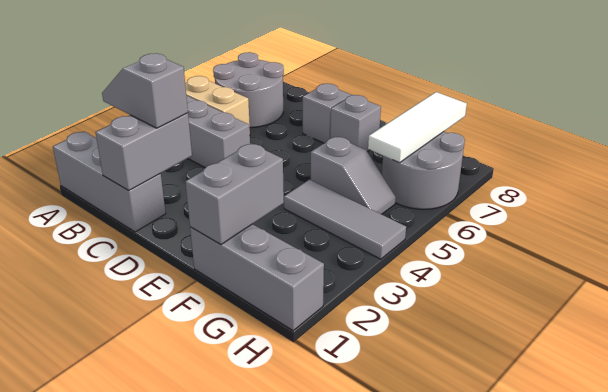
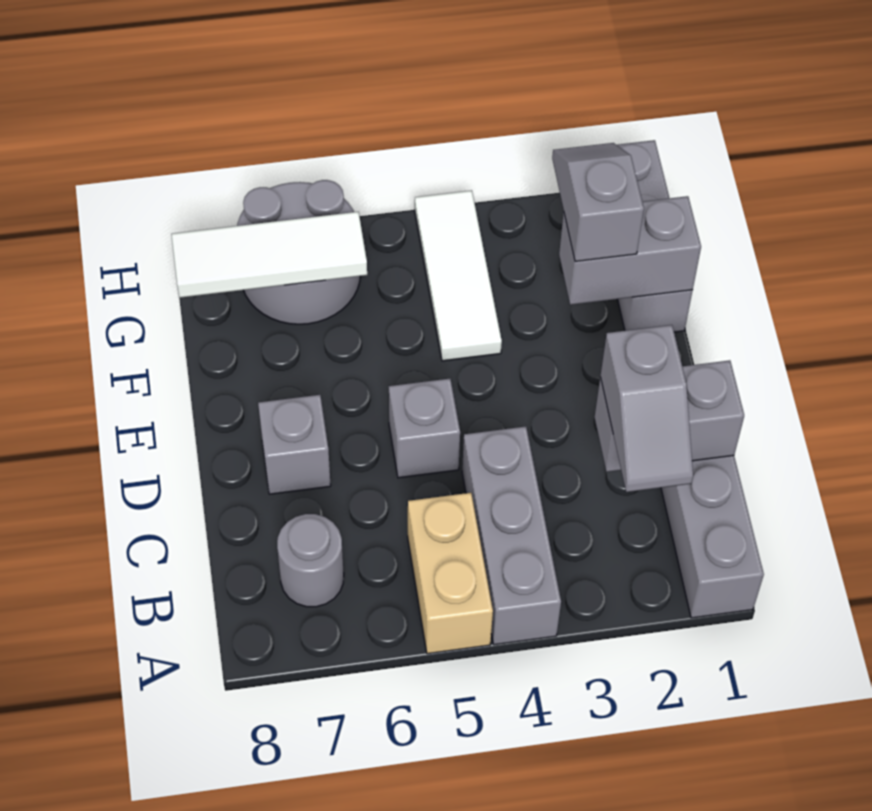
grey round brick A6:B7 level 1 -> grey round brick B7 level 1
grey brick E7 level 1 -> grey brick D5 level 1
grey tile F4:H4 level 1 -> white tile F4:H4 level 1
grey slope F5:G5 level 1 top F -> grey slope F2:G2 level 3 top F

